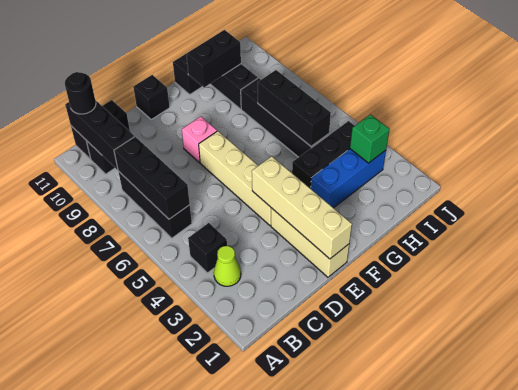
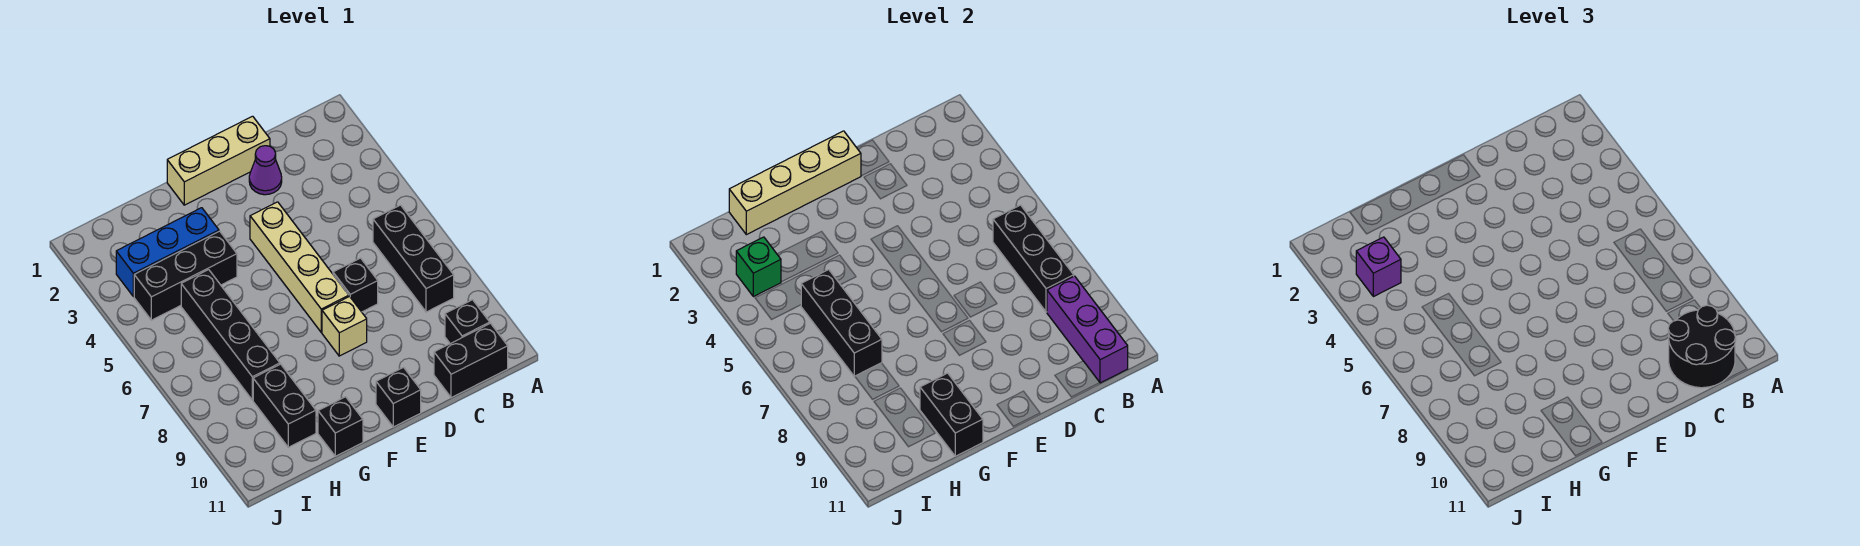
lime cone B3 level 1 -> none
black brick B4 level 1 -> black brick D7 level 1
black brick B9:B11 level 2 -> purple brick B9:B11 level 2
black round brick B11 level 3 -> black round brick B10:C11 level 3
none -> purple cone D2 level 1
tan brick E1:E3 level 1 -> tan brick D1:F1 level 1
tan brick E1:E4 level 2 -> tan brick E1:H1 level 2
pink brick E8 level 1 -> tan brick E8 level 1
black brick G10:H10 level 2 -> black brick G10:G11 level 2
none -> purple brick I3 level 3

